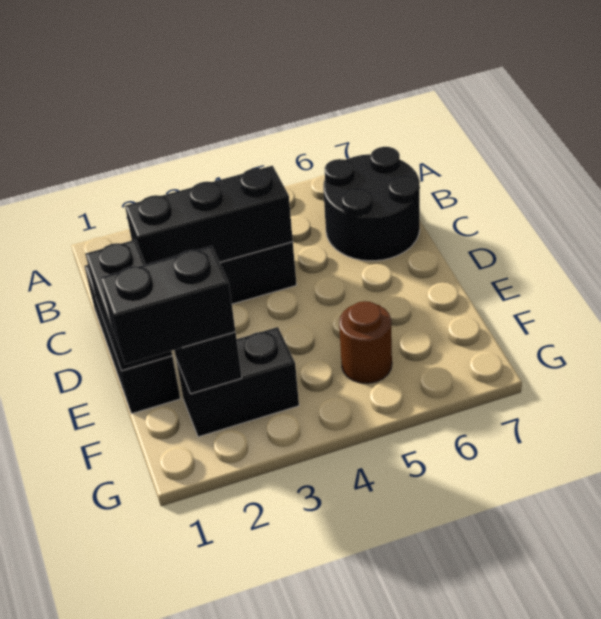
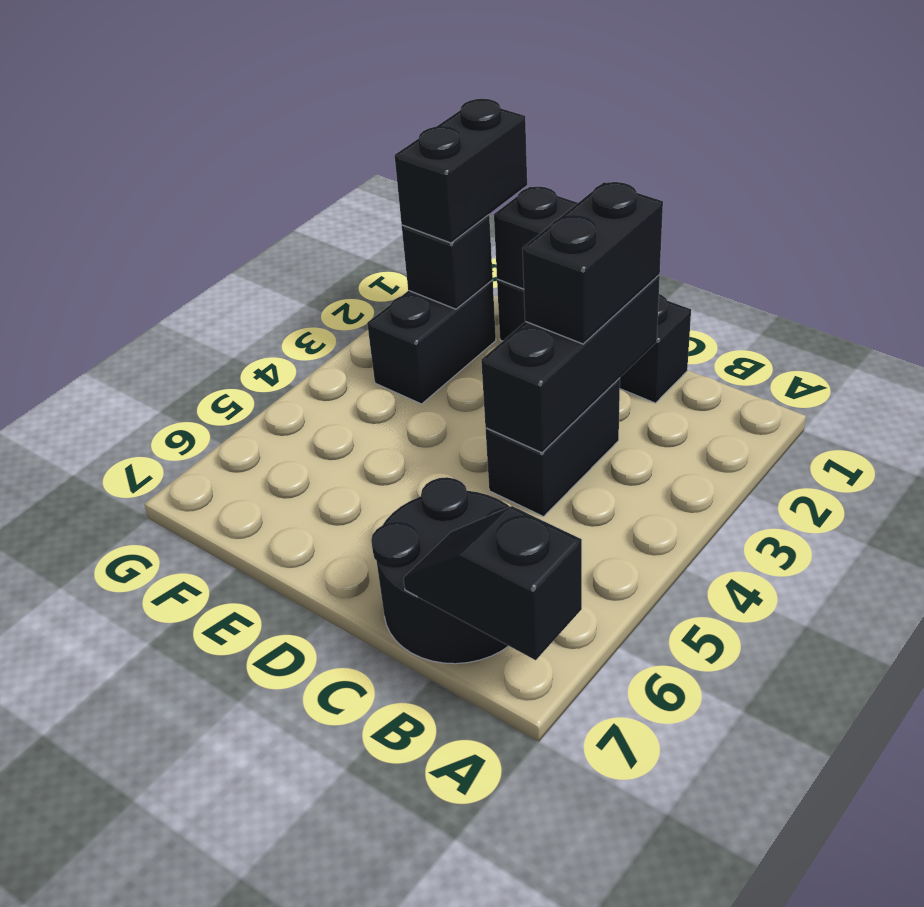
none -> black slope A7:B7 level 2 top A
none -> black brick C2:C3 level 3
brown round brick F5 level 1 -> none

